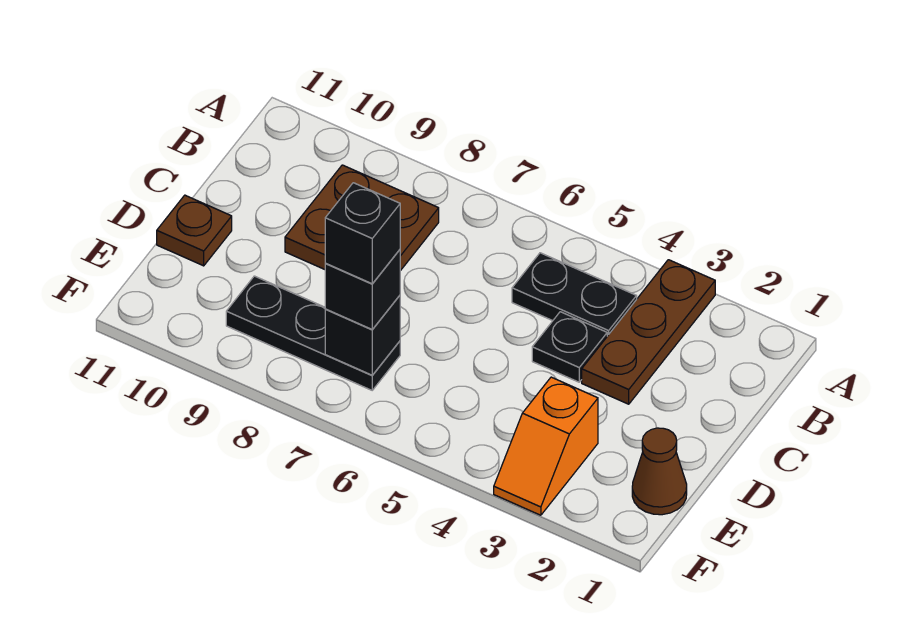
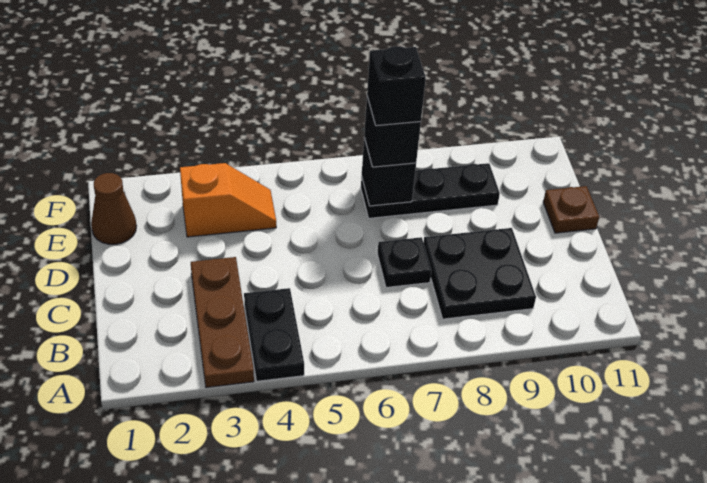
black plate B4:B5 level 1 -> black plate A4:B4 level 1
brown plate B8:C9 level 1 -> black plate B8:C9 level 1
black plate C4 level 1 -> black plate C7 level 1
orange slope E3:F3 level 1 top E -> orange slope E3:E4 level 1 top 3

